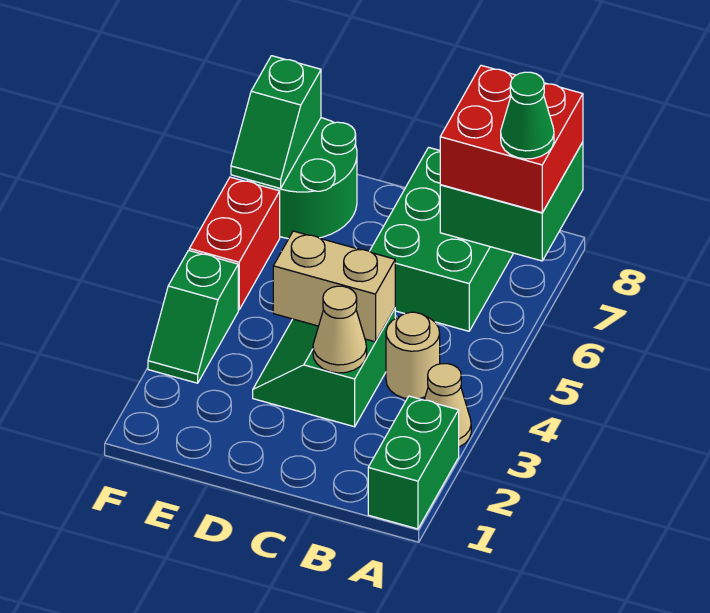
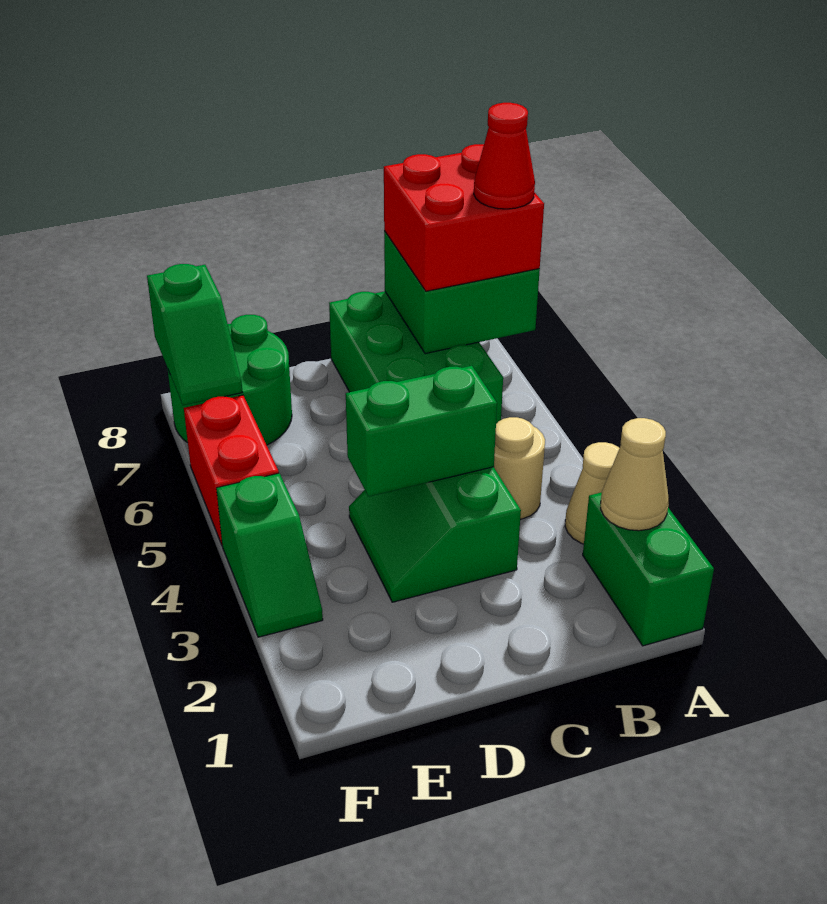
green cone A7 level 4 -> red cone A7 level 4
tan cone C3 level 2 -> tan cone A2 level 2
tan brick C4:D4 level 2 -> green brick C4:D4 level 2

